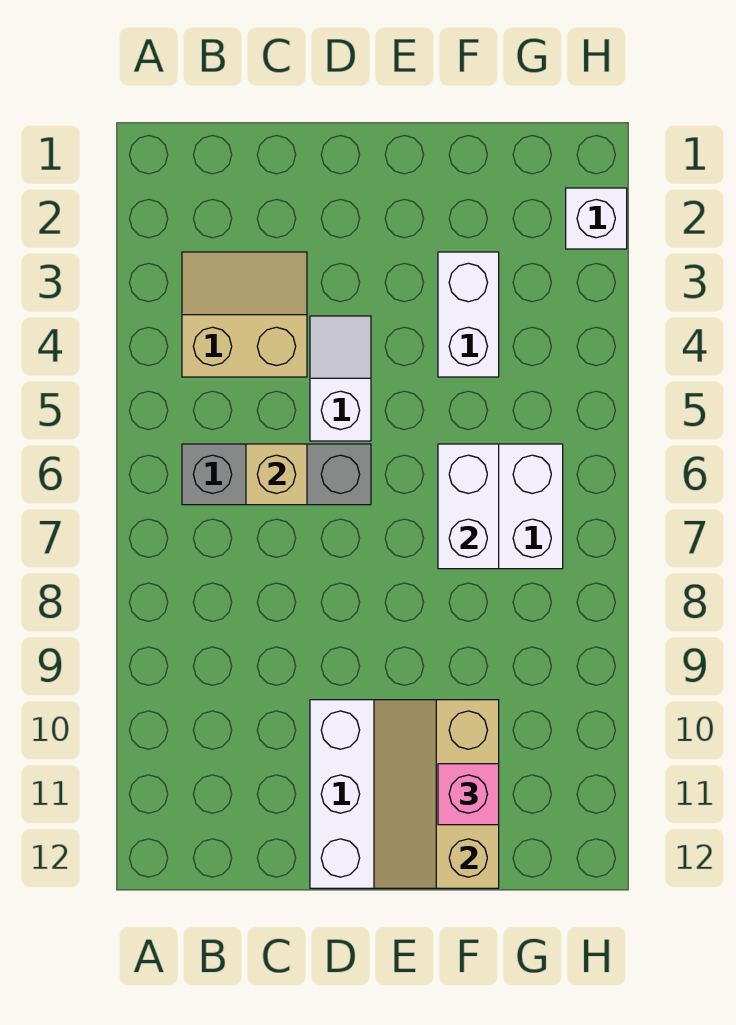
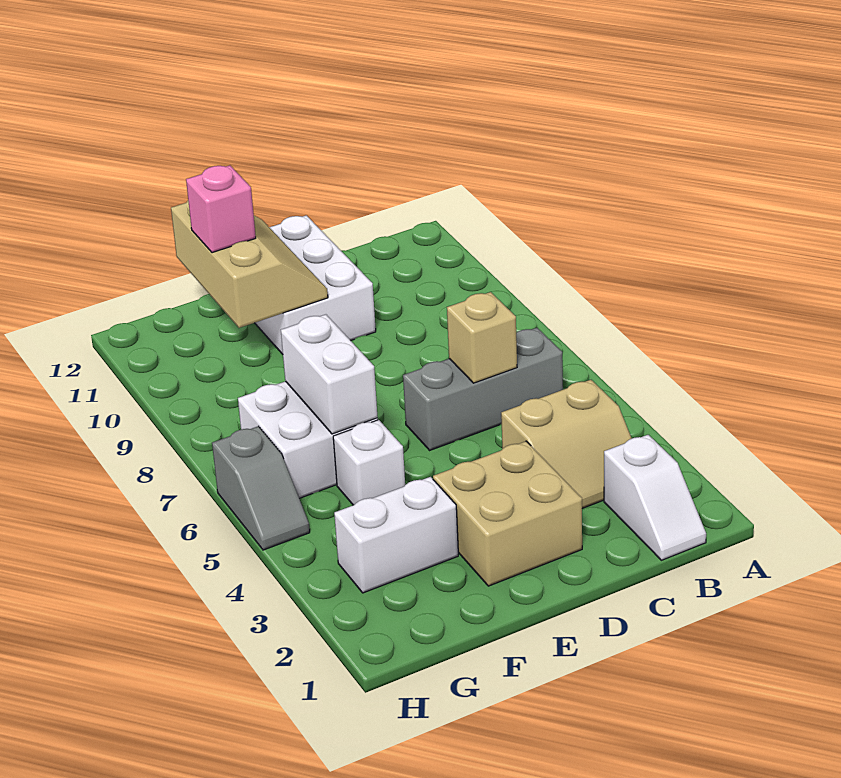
none -> tan brick D2:E3 level 1
white slope D4:D5 level 1 top 5 -> white slope B1:B2 level 1 top 2
white brick F3:F4 level 1 -> white brick F3:G3 level 1
white brick H2 level 1 -> white brick F5 level 1
none -> grey slope H5:H6 level 1 top 6

